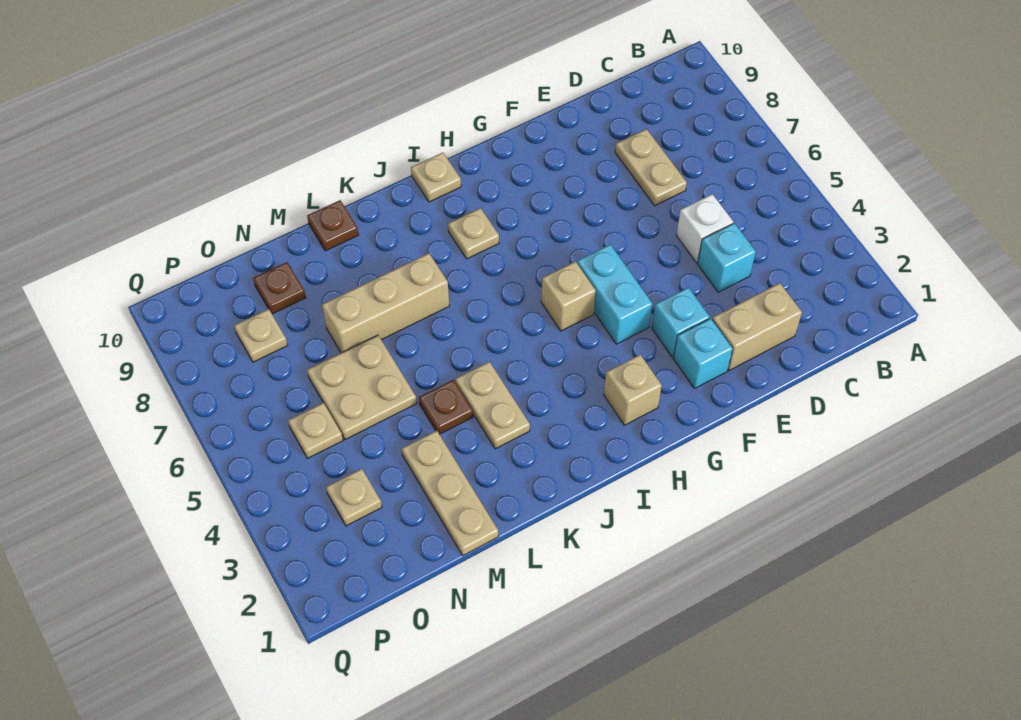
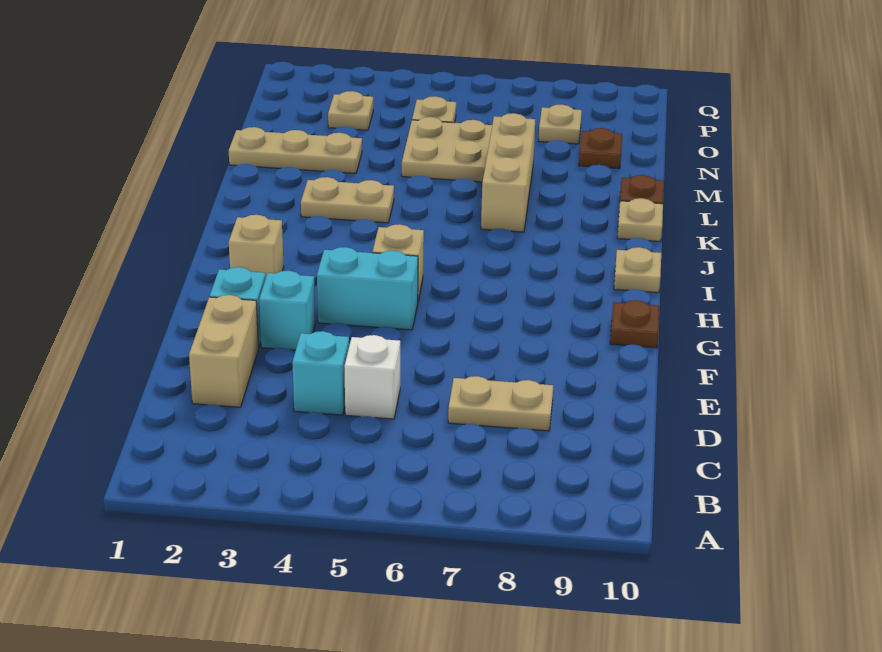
tan plate I8 level 1 -> tan plate K10 level 1
brown plate L4 level 1 -> brown plate G10 level 1

